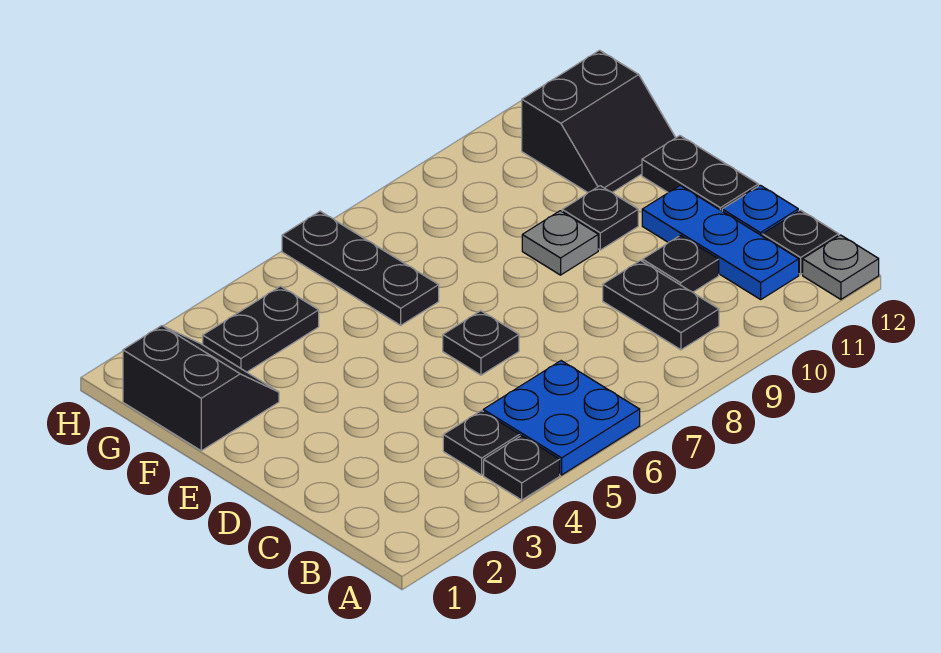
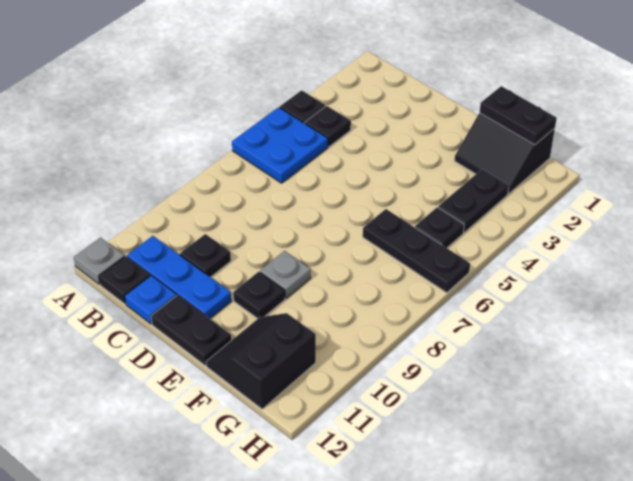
black plate B9:C9 level 1 -> black plate F1:G1 level 2
black plate D6 level 1 -> black plate G5 level 1

